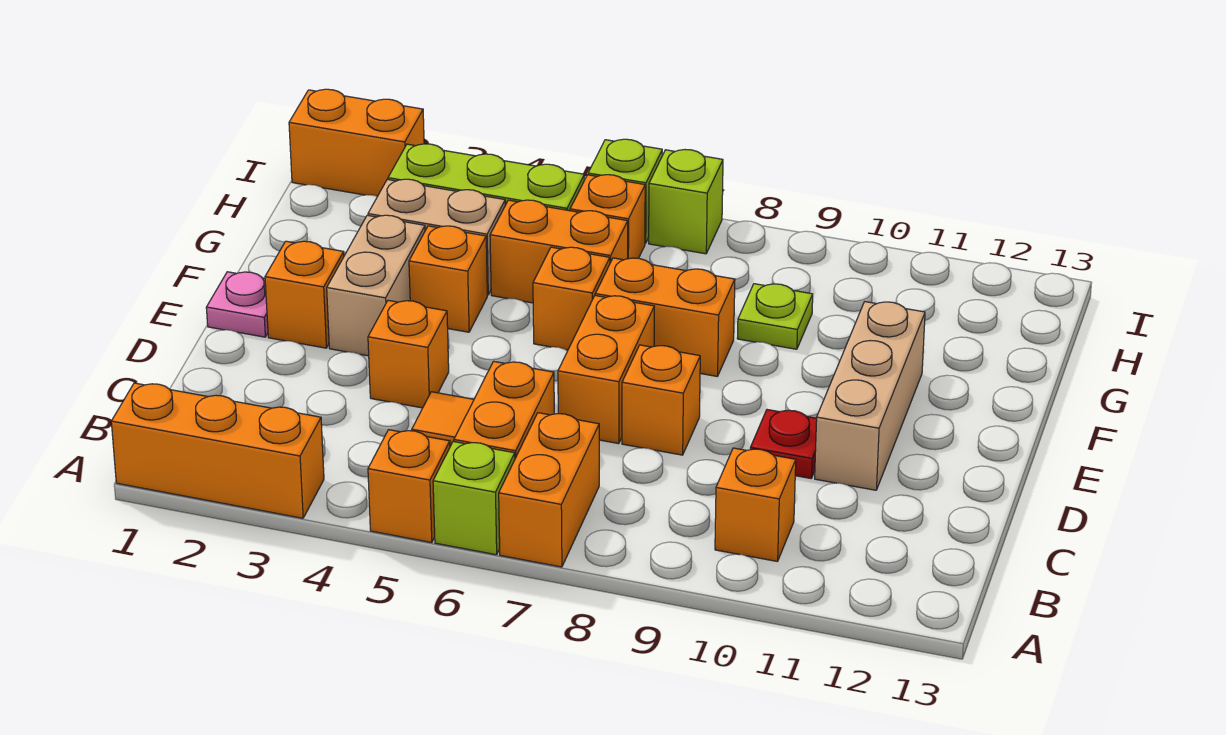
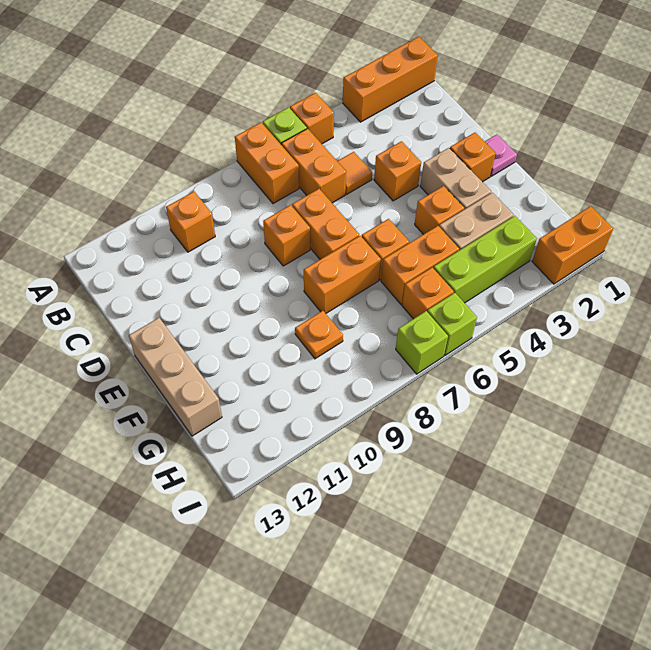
red plate D10 level 1 -> none
tan brick D11:F11 level 1 -> tan brick E13:G13 level 1
lime plate G9 level 1 -> orange plate G9 level 1

